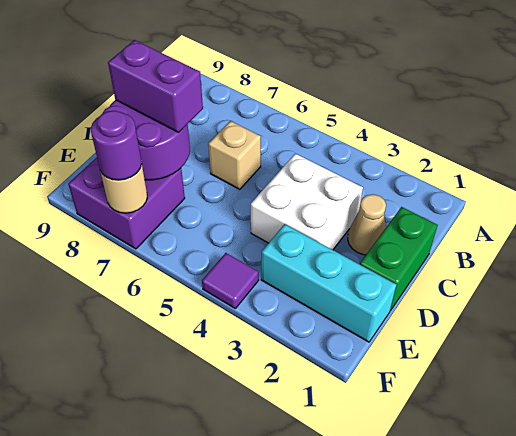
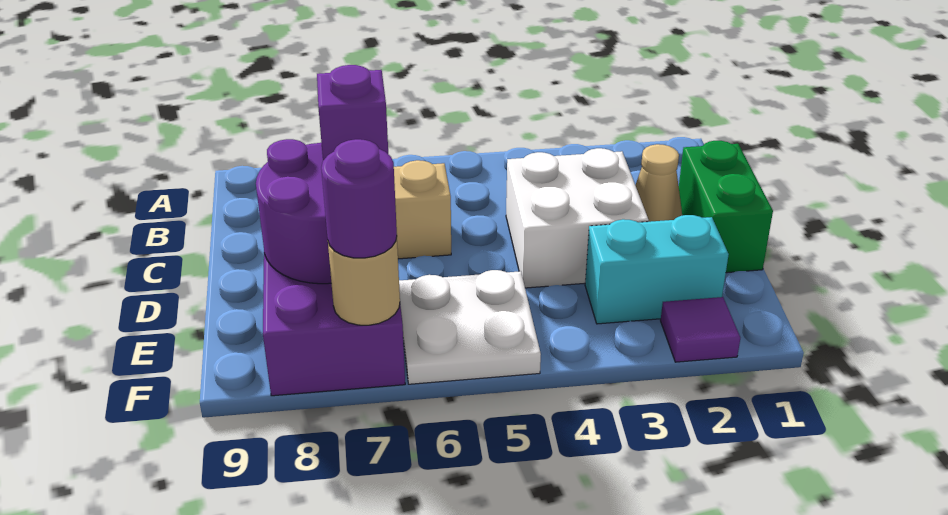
purple brick D7:D8 level 3 -> purple brick D7 level 3
cyan brick E1:E3 level 1 -> cyan brick E2:E3 level 1
none -> white plate E5:F6 level 1
purple tile F4 level 1 -> purple tile F2 level 1

